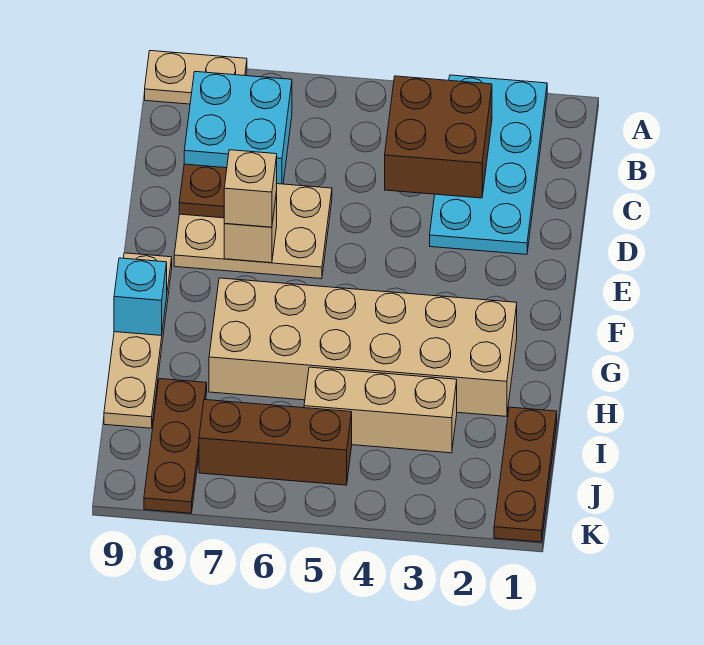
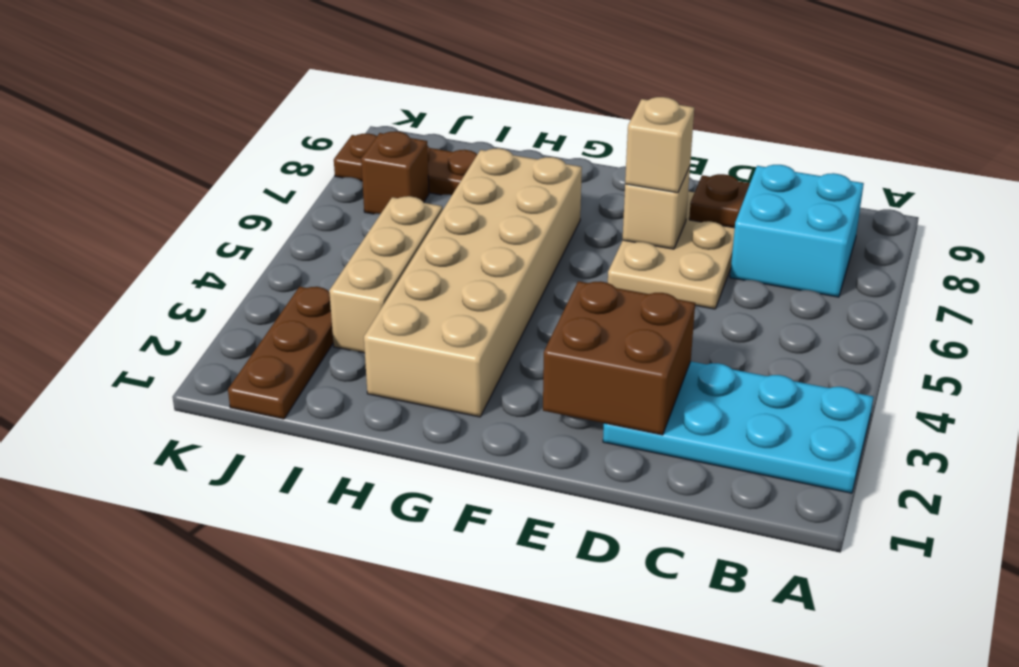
tan plate A8:A9 level 1 -> none
brown brick B3:C4 level 2 -> brown brick D2:E3 level 2
tan plate F9:I9 level 1 -> none
cyan brick G9 level 2 -> none
brown plate I1:K1 level 1 -> brown plate J1:J3 level 1
brown brick J5:J7 level 1 -> brown brick J7 level 1

